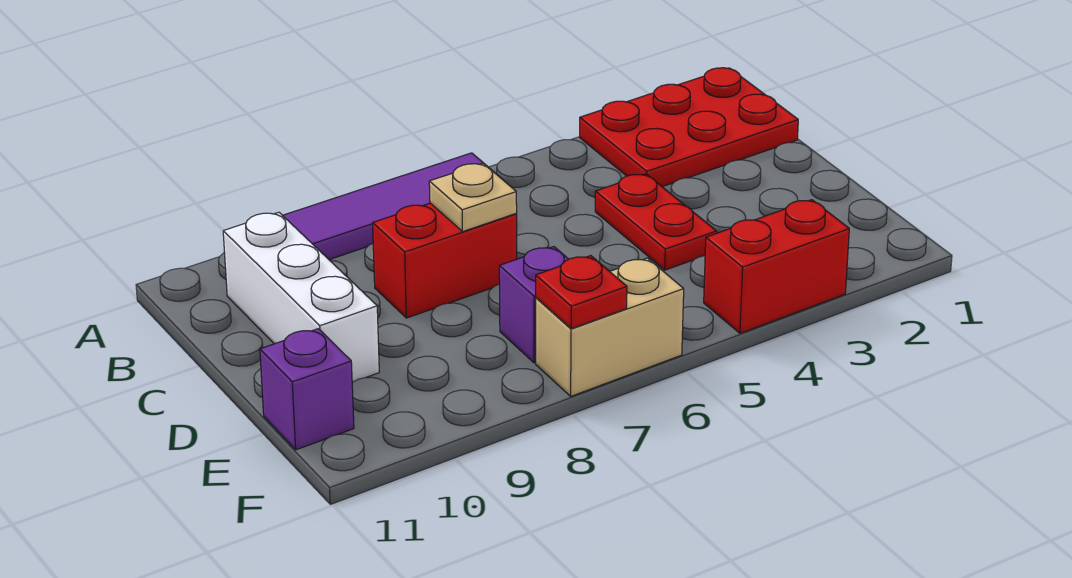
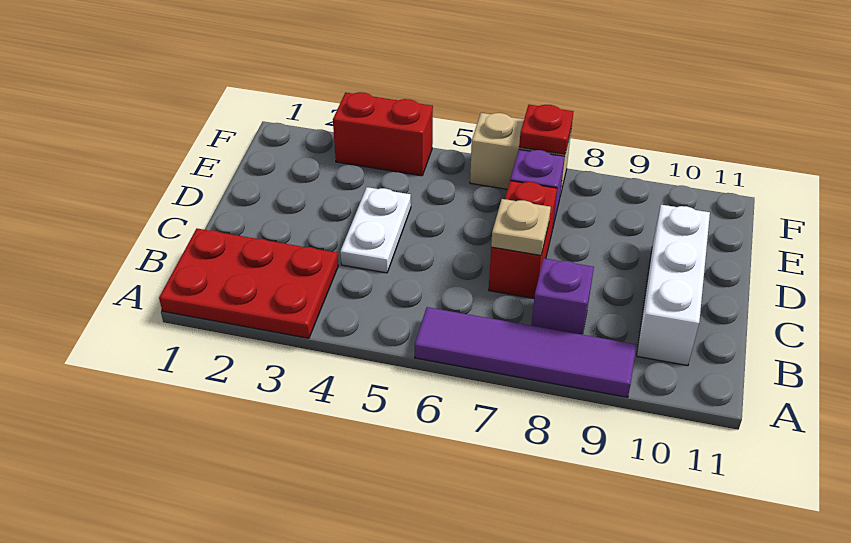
red plate C4:D4 level 1 -> white plate C4:D4 level 1
red brick C7:C8 level 1 -> red brick C7:D7 level 1
purple brick E11 level 1 -> purple brick B8 level 1

